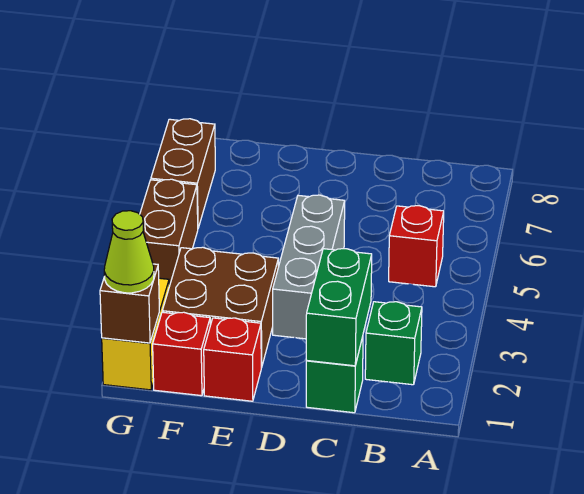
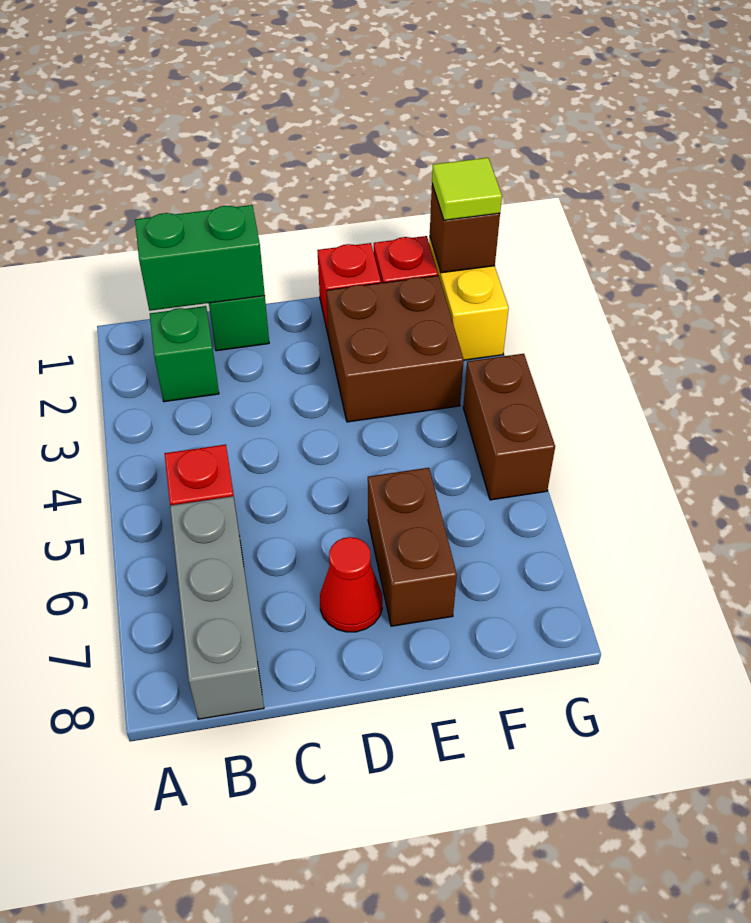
green brick C1:C2 level 2 -> green brick B1:C1 level 2
grey brick D3:D5 level 1 -> grey brick B6:B8 level 1
none -> red cone D7 level 1
lime cone G1 level 3 -> lime tile G1 level 3
brown brick G6:G7 level 1 -> brown brick E6:E7 level 1

